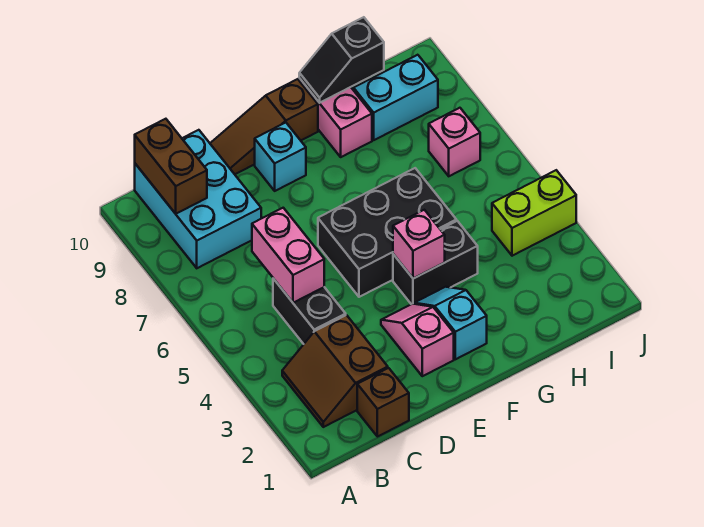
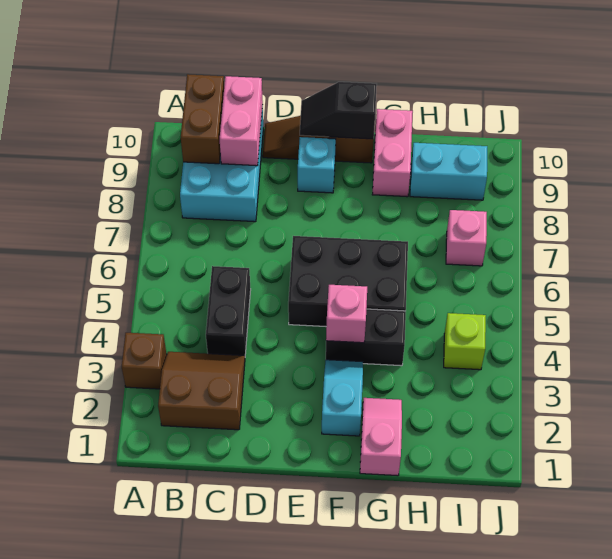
brown slope B2:C3 level 1 top C -> brown slope B2:C3 level 1 top 2
brown brick C1 level 1 -> brown brick A3 level 1
pink brick C5:C6 level 2 -> pink brick C9:C10 level 2
pink slope E2:E3 level 1 top 2 -> pink slope G1:G2 level 1 top 1
black slope G10:H10 level 2 top H -> black slope E10:F10 level 2 top F
lime brick I4:J4 level 1 -> lime brick I4 level 1

